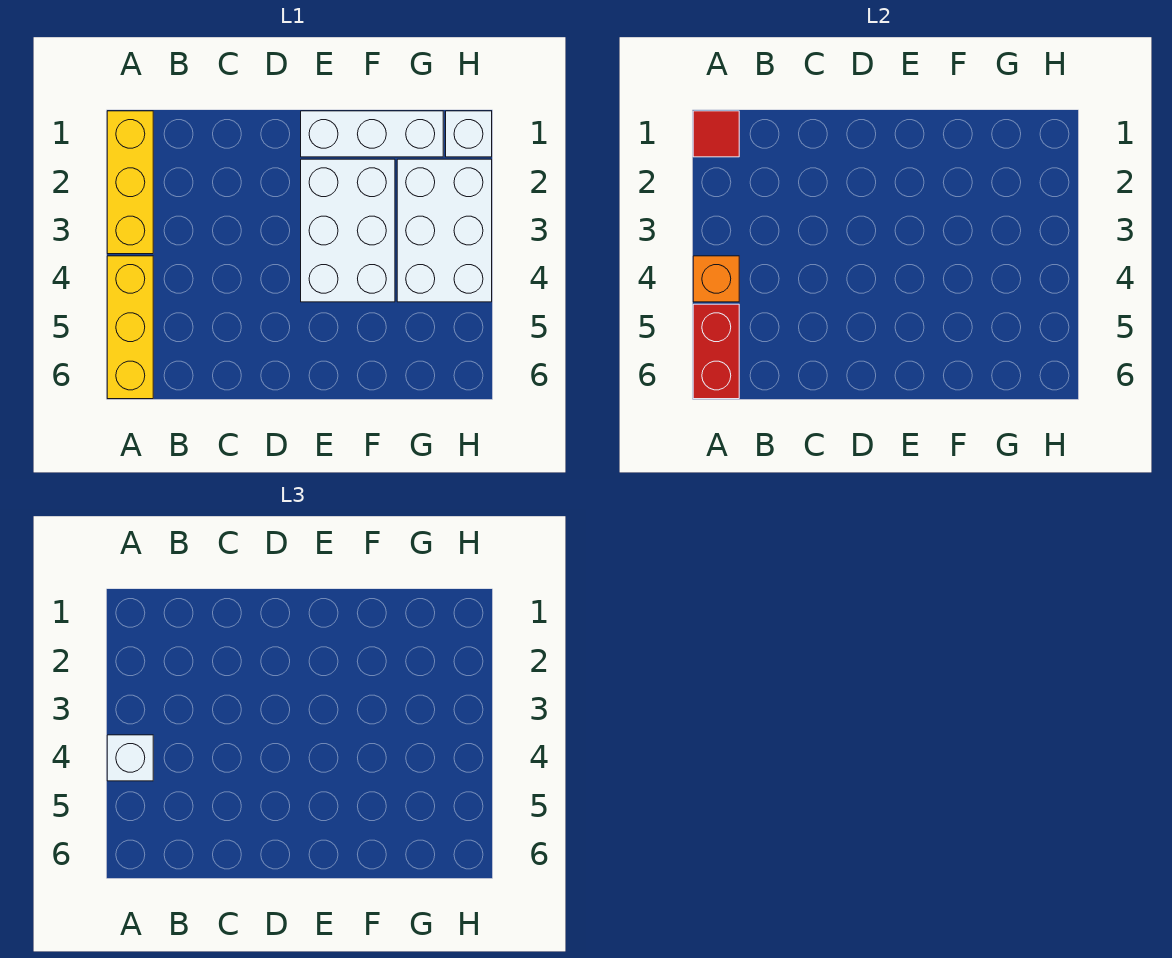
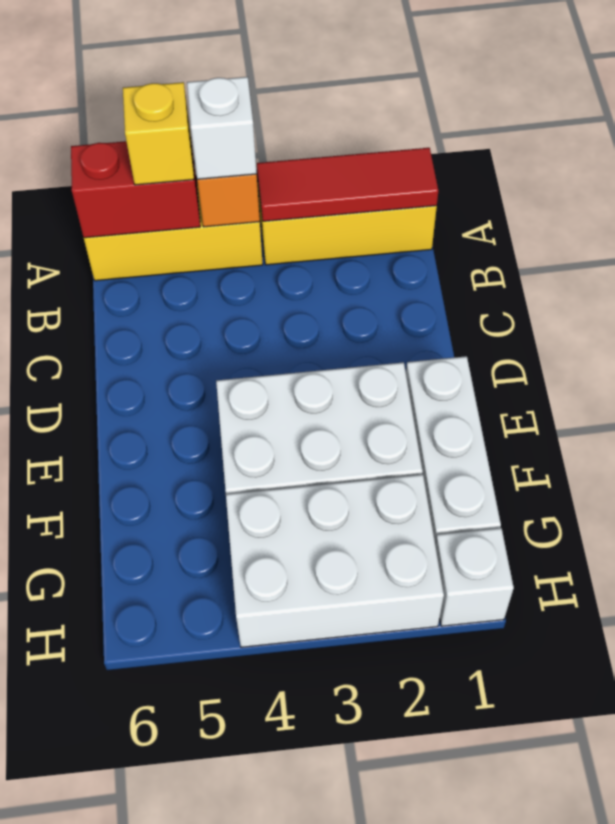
red tile A1 level 2 -> red tile A1:A3 level 2
none -> yellow brick A5 level 3

